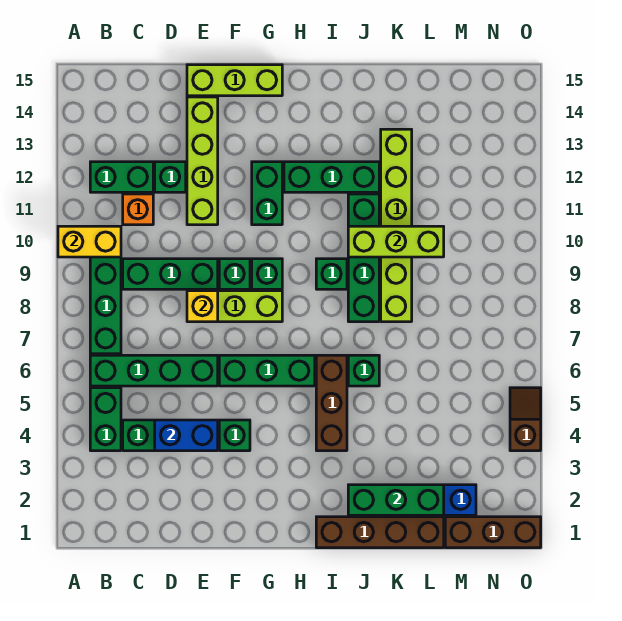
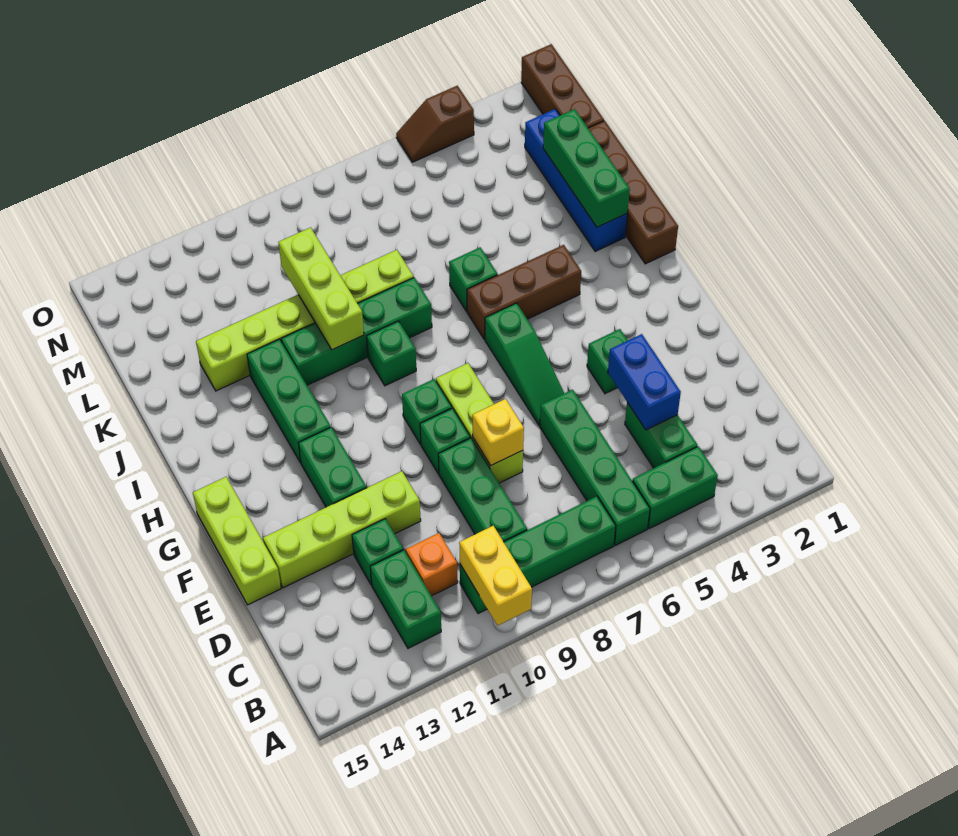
green brick F6:H6 level 1 -> green slope F6:H6 level 1 top H
green brick G11:G12 level 1 -> green brick F12:G12 level 1

